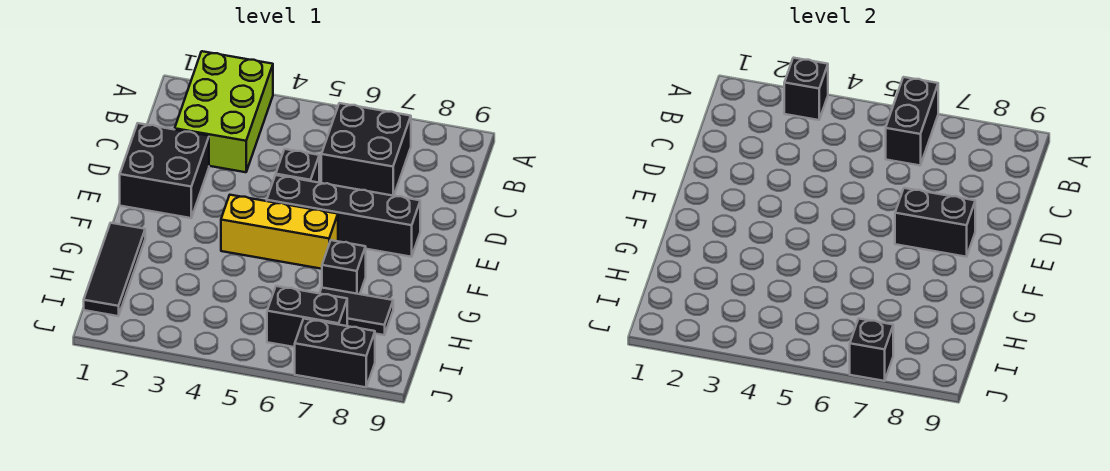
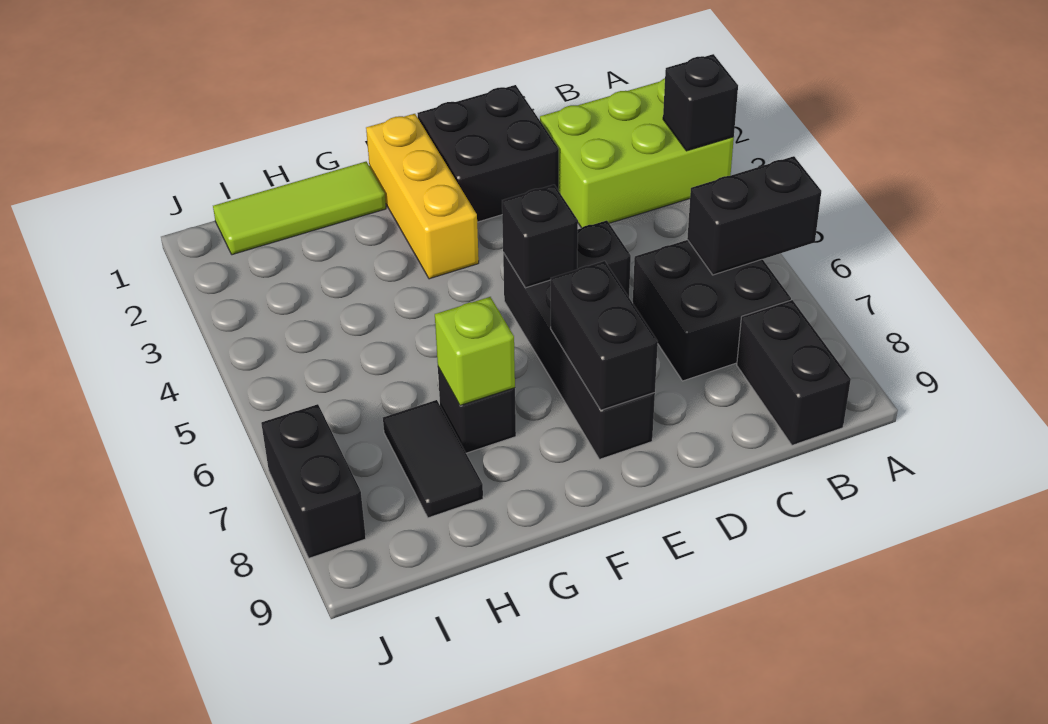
yellow brick F4:F6 level 1 -> yellow brick F1:F3 level 1
black tile G1:I1 level 1 -> lime tile G1:I1 level 1
none -> lime brick G7 level 2
black brick I6:I7 level 1 -> black brick B8:B9 level 1
black brick J7 level 2 -> black brick E5 level 2

